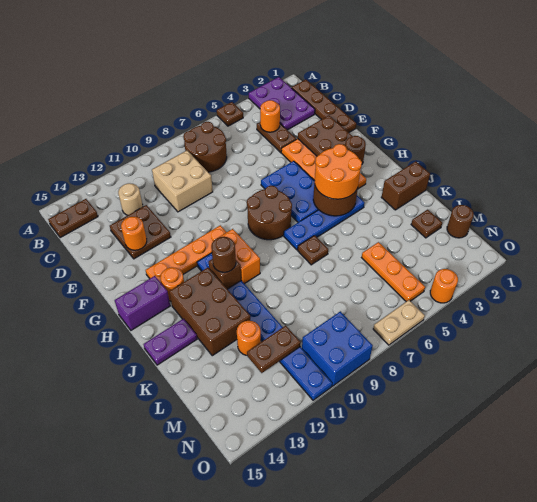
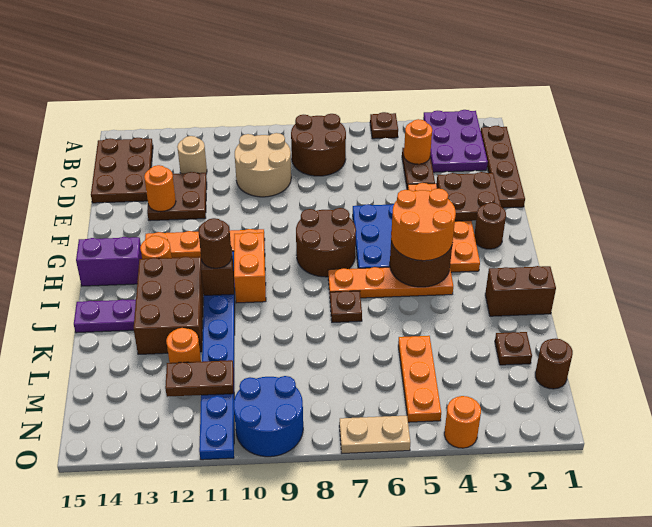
brown plate B14:B15 level 1 -> brown plate B14:D15 level 1
tan brick C9:D10 level 1 -> tan round brick C9:D10 level 1
blue plate I4:I7 level 1 -> orange plate I4:I7 level 1
blue brick N9:O10 level 1 -> blue round brick N9:O10 level 1

